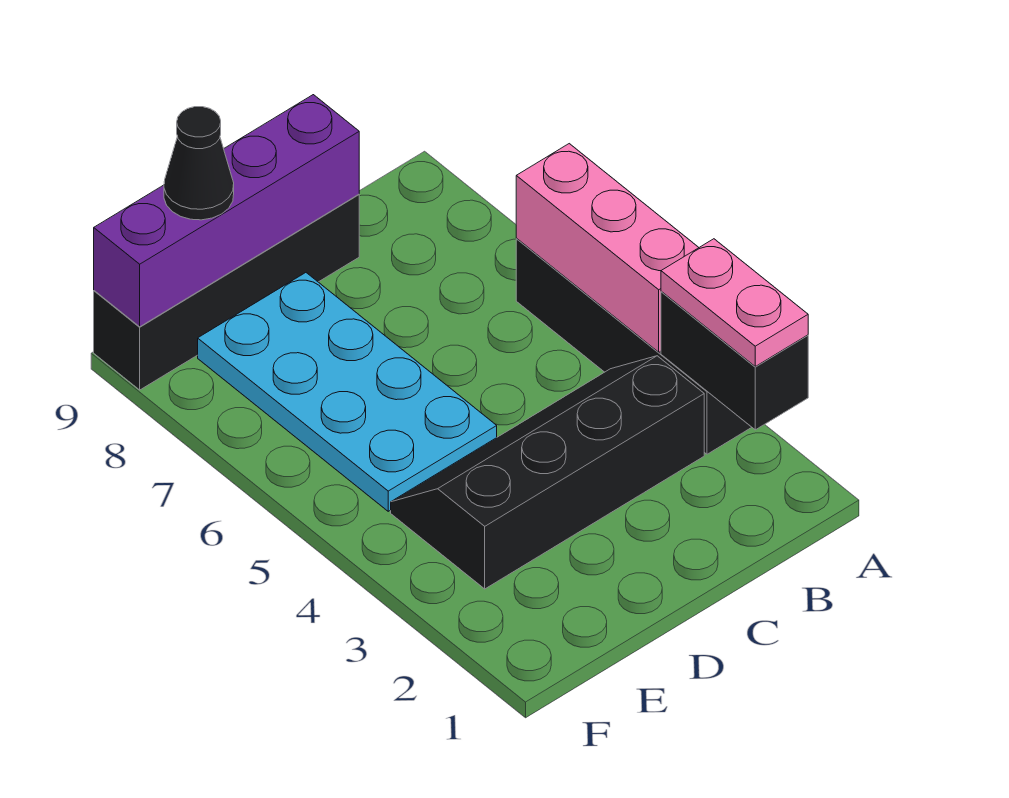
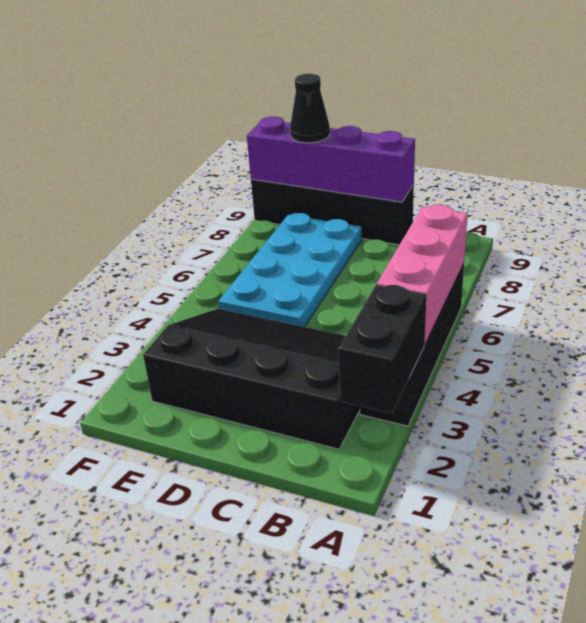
pink plate A2:A3 level 3 -> none
black slope B3:E4 level 1 top 3 -> black slope B2:E4 level 1 top 2

